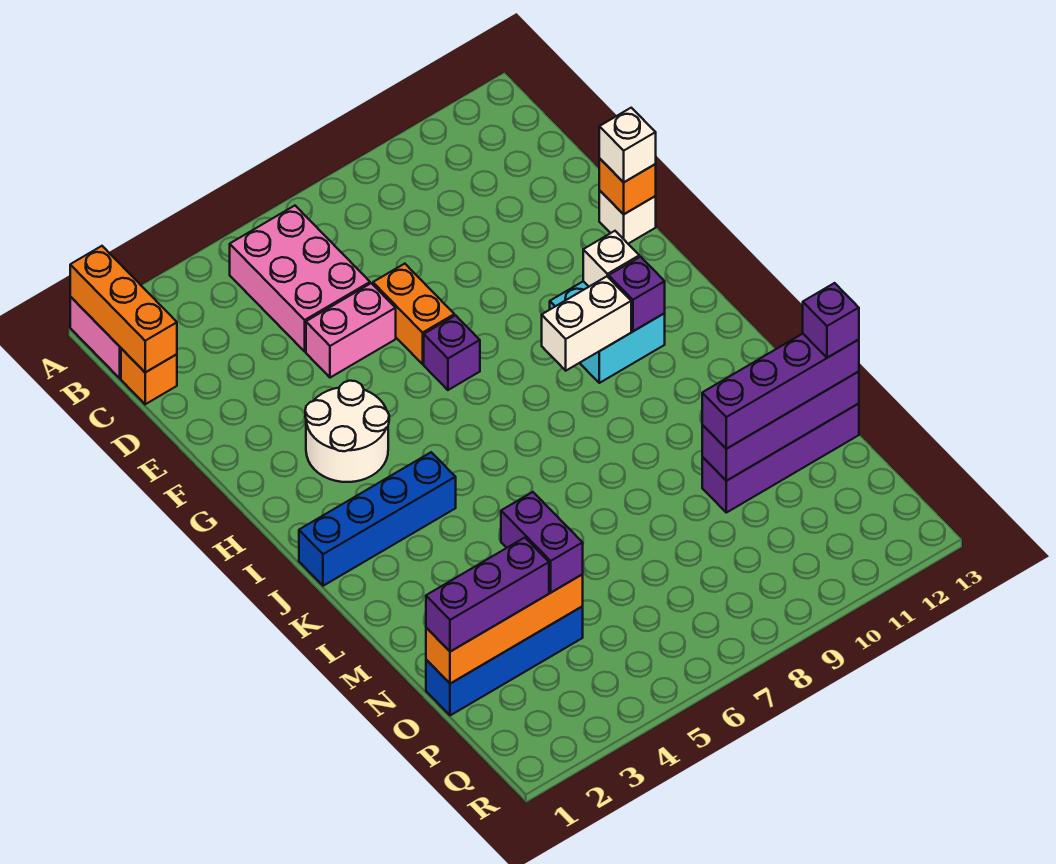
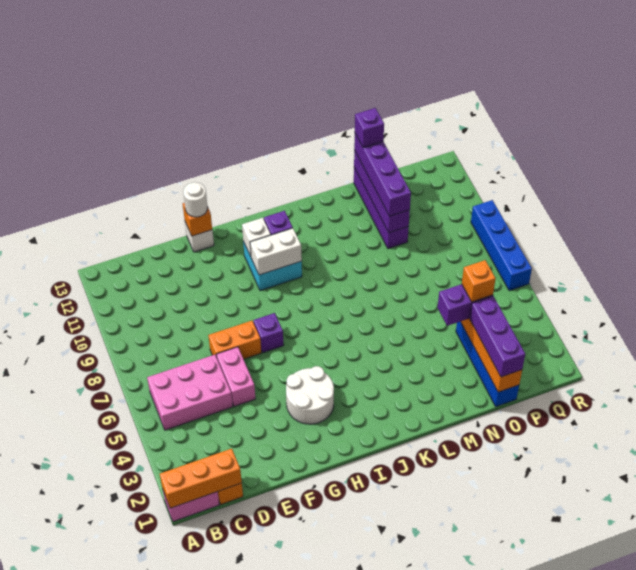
white brick F13 level 3 -> white round brick F13 level 3
white brick I9:I10 level 2 -> white brick H10:I10 level 2
blue brick J1:J4 level 1 -> blue brick R6:R9 level 1
none -> orange brick O4 level 4

